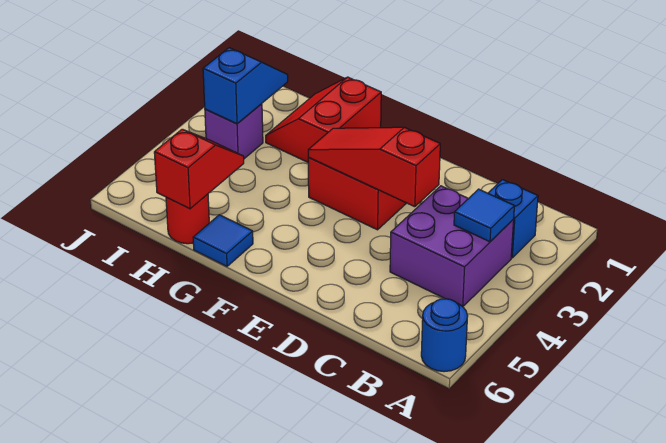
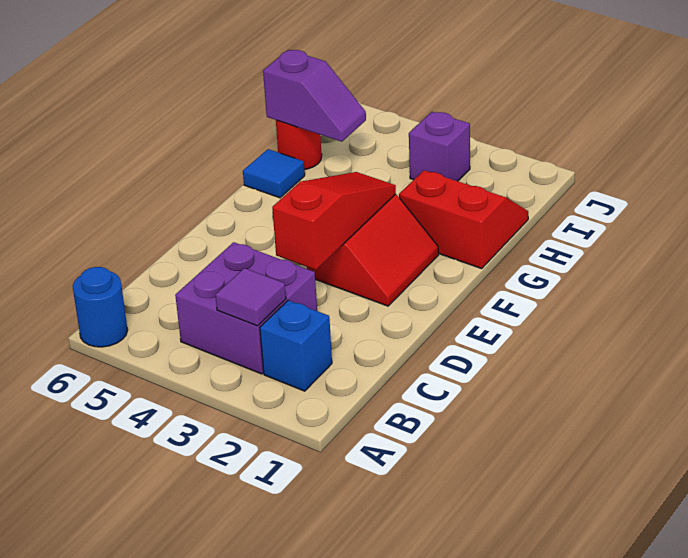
blue tile B3 level 2 -> purple tile B3 level 2
red slope H5:H6 level 2 top 6 -> purple slope H5:H6 level 2 top 6
blue slope I2:I3 level 2 top 3 -> none

